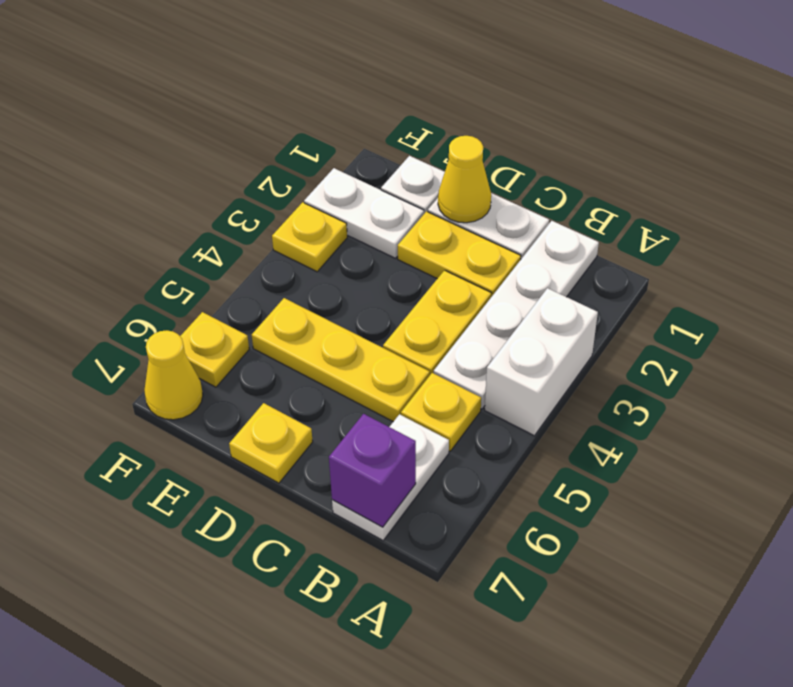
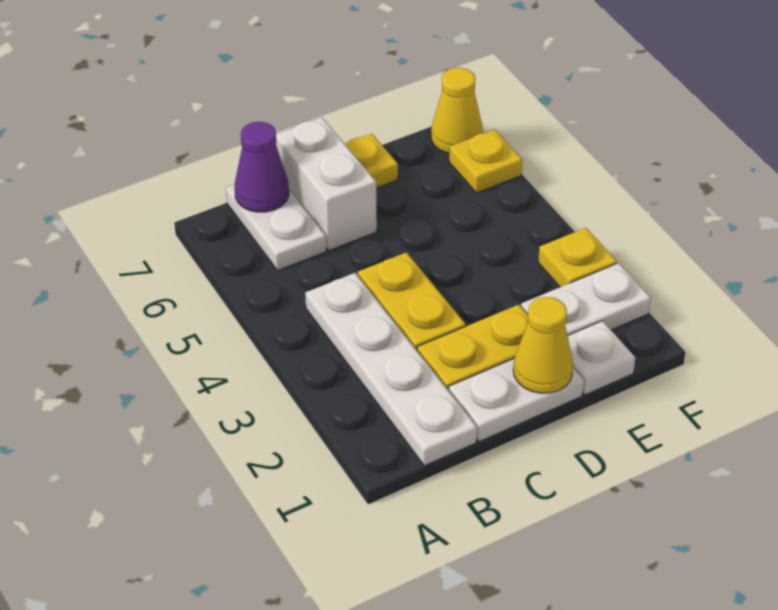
white brick A3:A4 level 1 -> white brick C6:C7 level 1
yellow plate B5 level 1 -> none
purple brick B7 level 2 -> purple cone B7 level 2
yellow plate C5:E5 level 1 -> none

